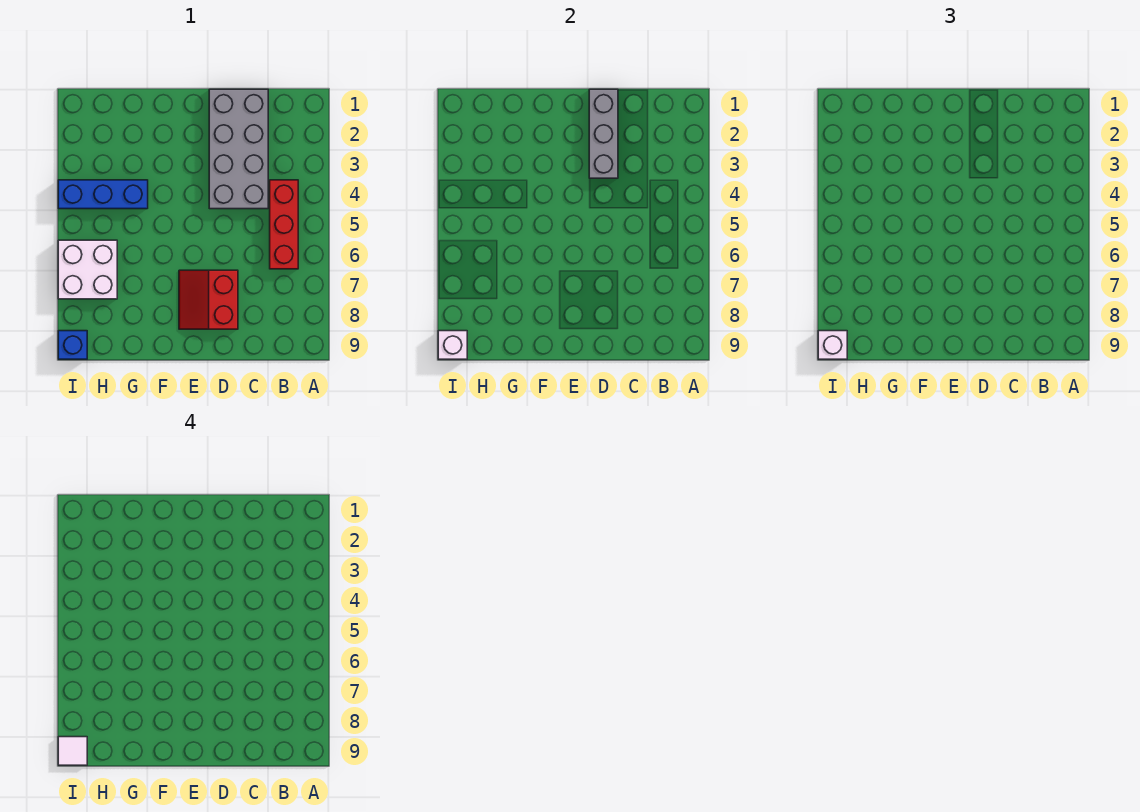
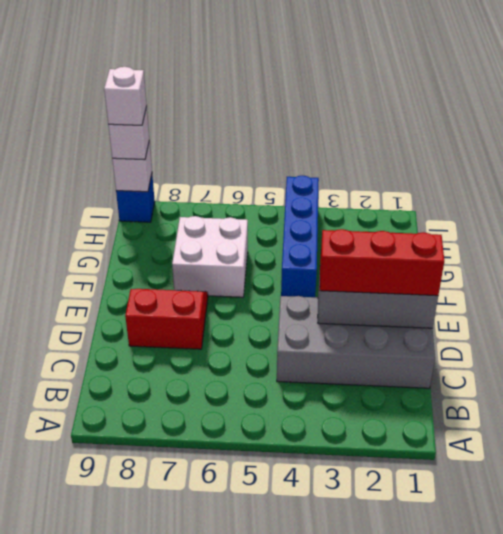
red brick B4:B6 level 1 -> red brick D1:D3 level 3
blue brick G4:I4 level 1 -> blue brick F4:I4 level 1
white brick H6:I7 level 1 -> white brick F6:G7 level 1
white tile I9 level 4 -> white brick I9 level 4

